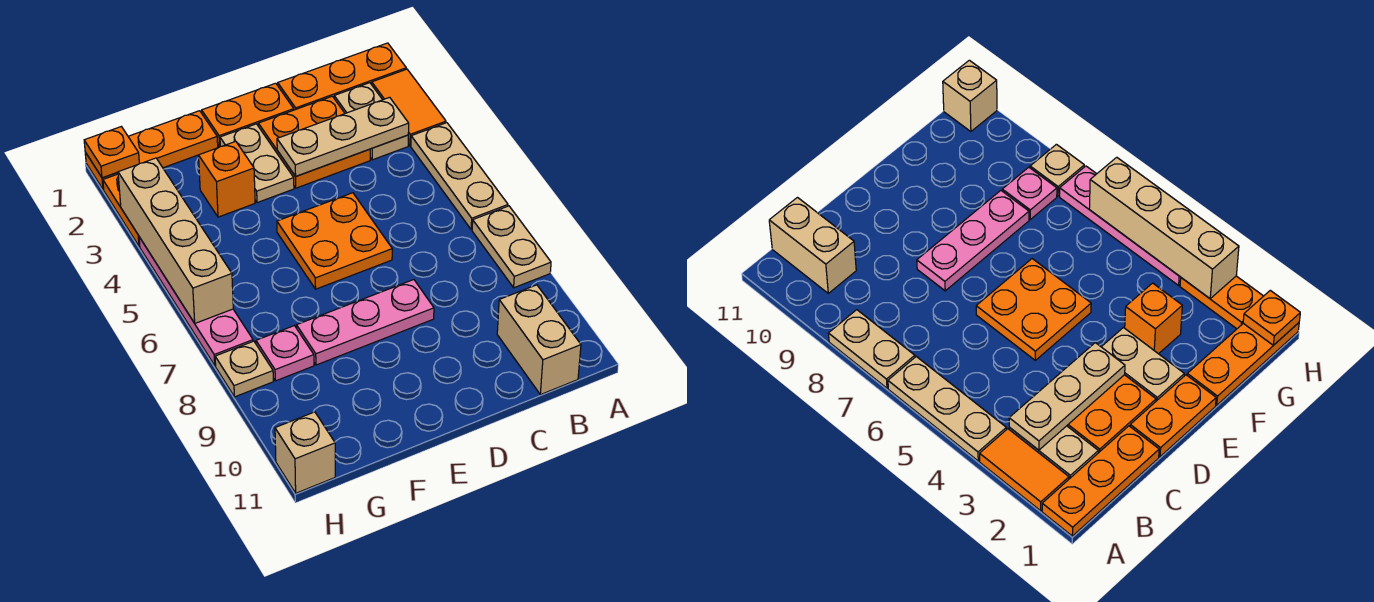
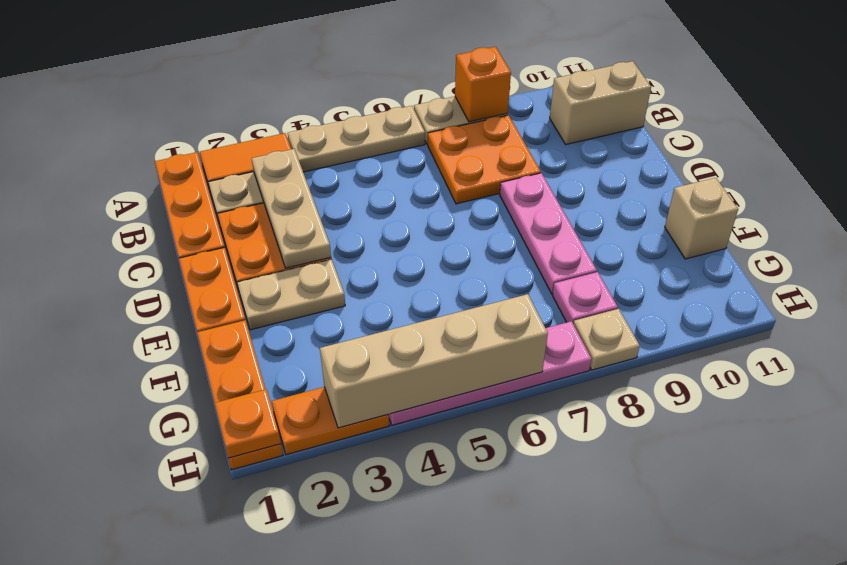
orange plate D5:E6 level 1 -> orange plate B7:C8 level 1
orange brick F3 level 1 -> orange brick A8 level 2
tan brick H11 level 1 -> tan brick F11 level 1

